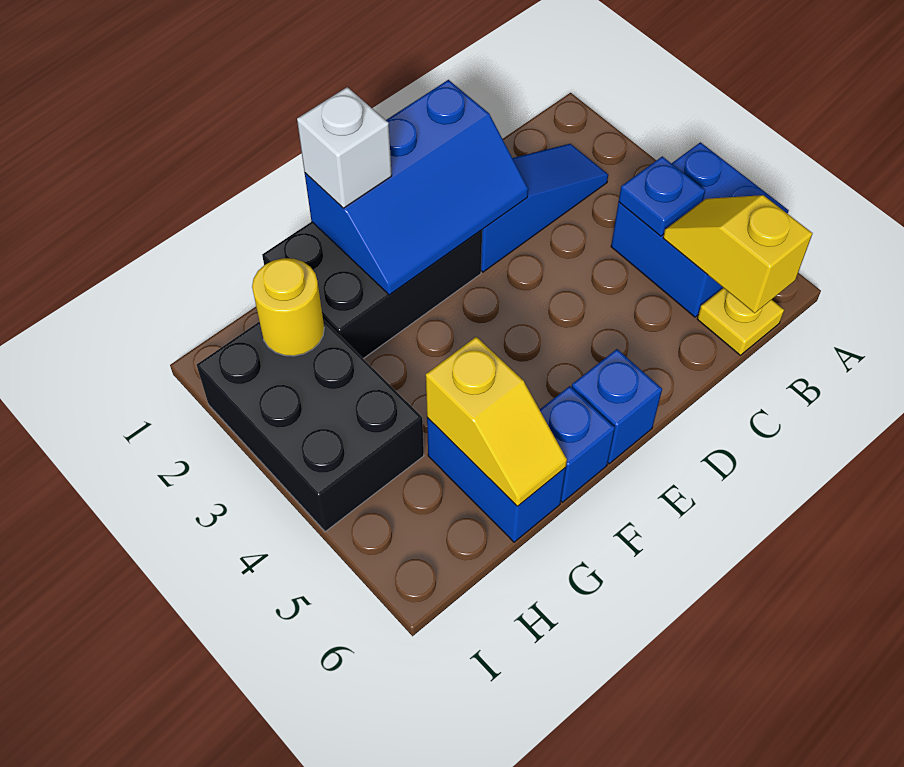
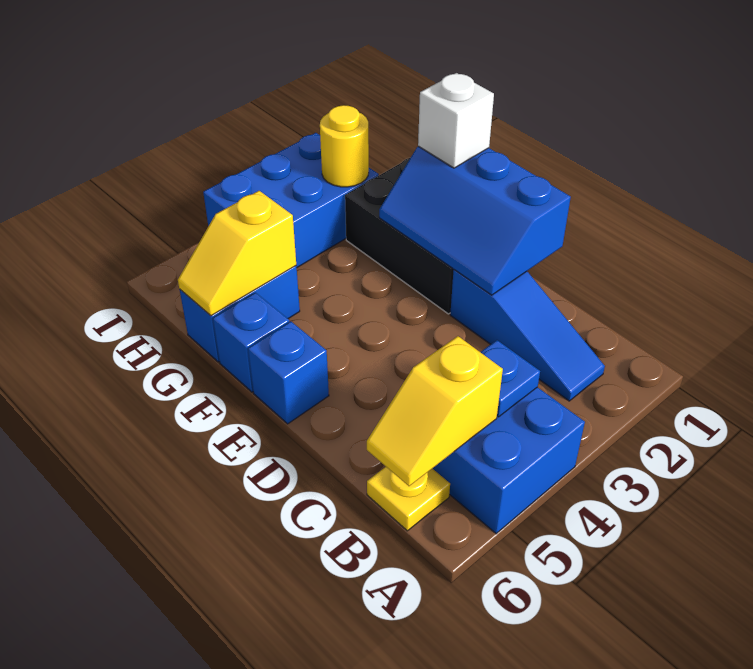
yellow slope B5:B6 level 2 top 6 -> yellow slope B5:B6 level 2 top 5
black brick H2:I4 level 1 -> blue brick H2:I4 level 1

